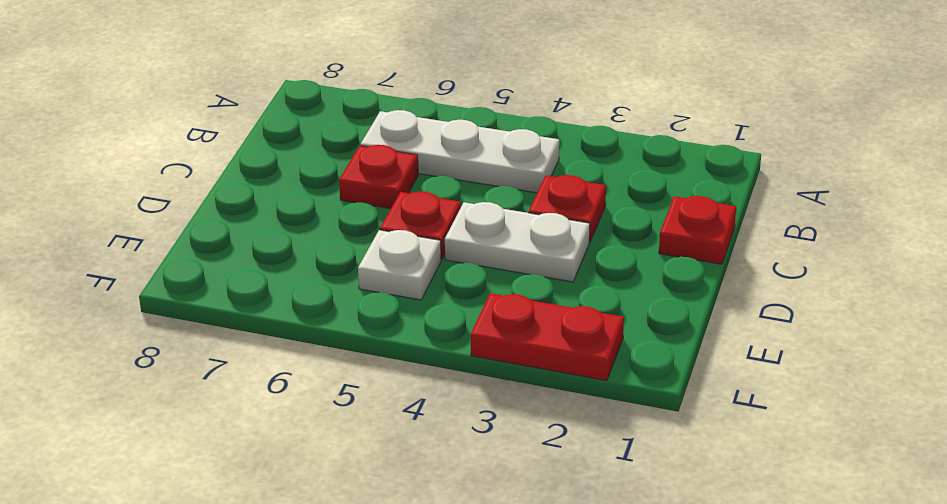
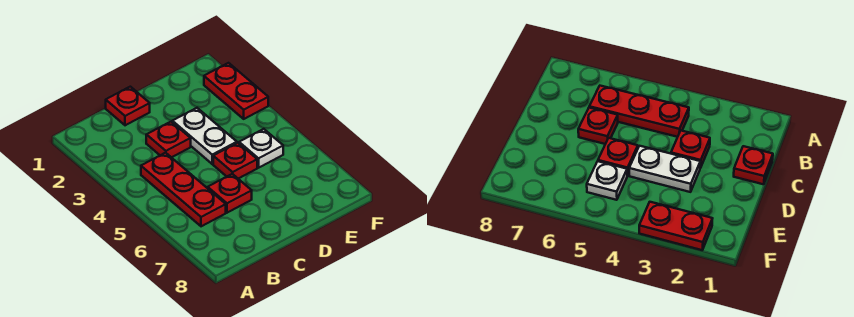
white plate B4:B6 level 1 -> red plate B4:B6 level 1

